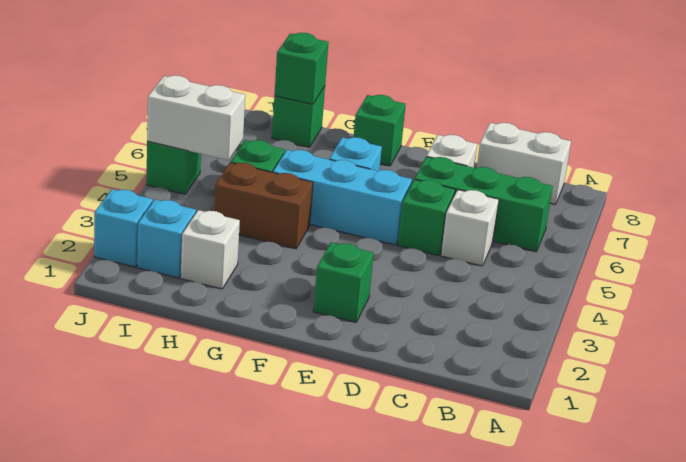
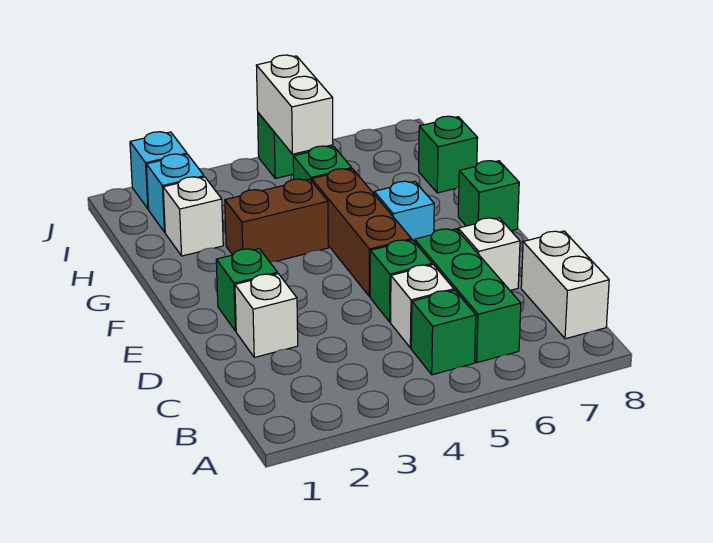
none -> white brick D2 level 1
cyan brick E5:G5 level 1 -> brown brick E5:G5 level 1
brown brick G4:H4 level 1 -> brown brick G3:G4 level 1
green brick H8 level 2 -> green brick B5 level 1

